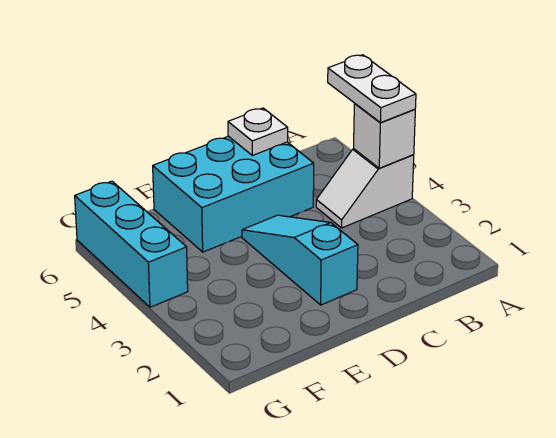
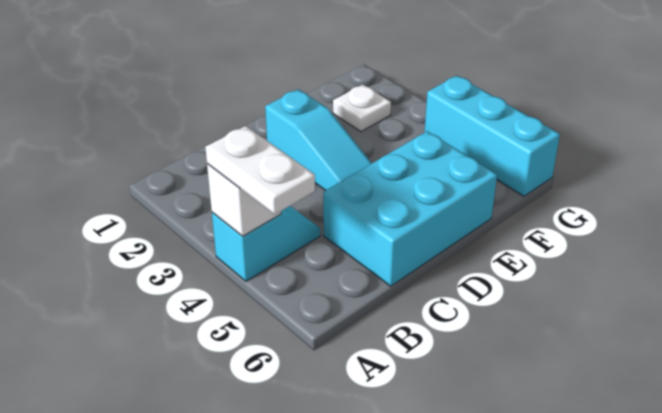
white slope A4:B4 level 1 top A -> cyan slope A4:B4 level 1 top A
white plate C6 level 2 -> white plate F2 level 1

